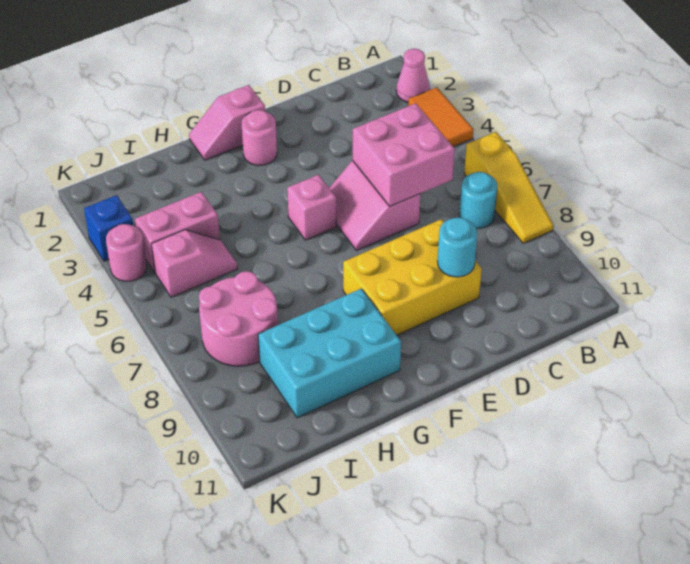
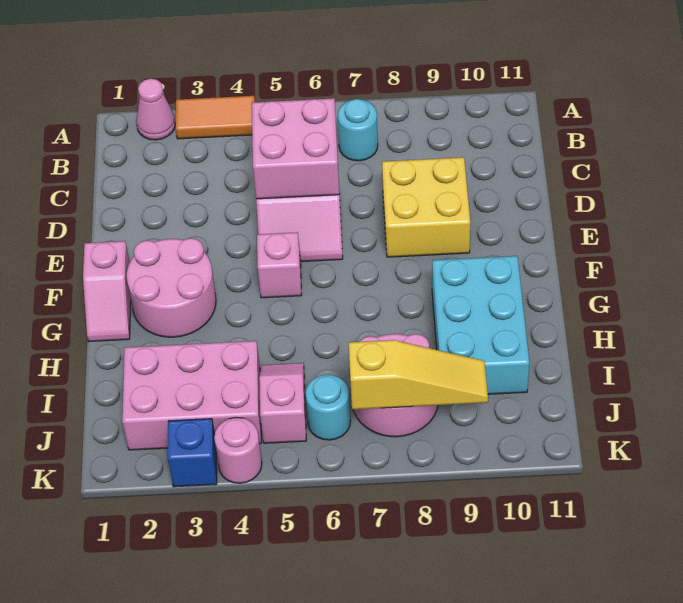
yellow slope A6:A8 level 1 top 6 -> yellow slope J7:J9 level 2 top 7
yellow brick D8:F9 level 1 -> yellow brick D8:E9 level 1
cyan round brick D9 level 2 -> cyan round brick J6 level 1
pink round brick F2 level 1 -> pink round brick F2:G3 level 1
pink brick I4:J4 level 1 -> pink brick I2:J4 level 1

